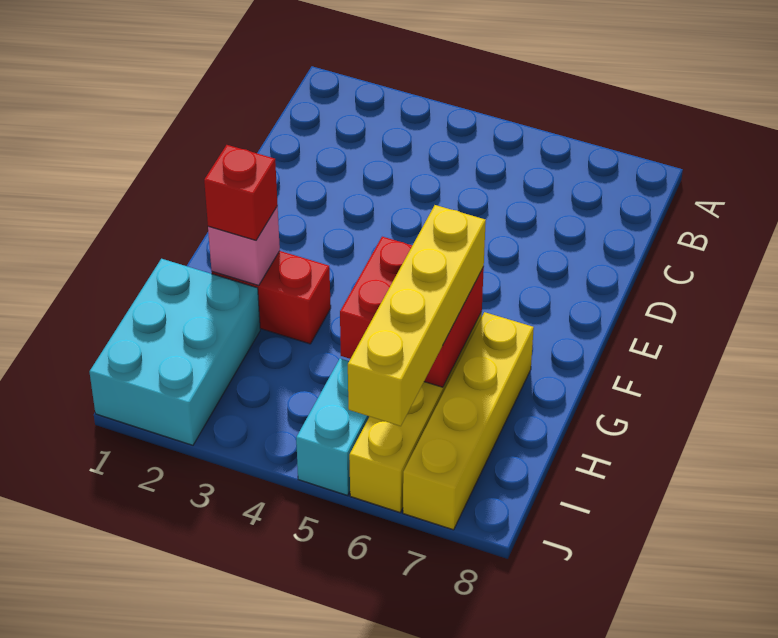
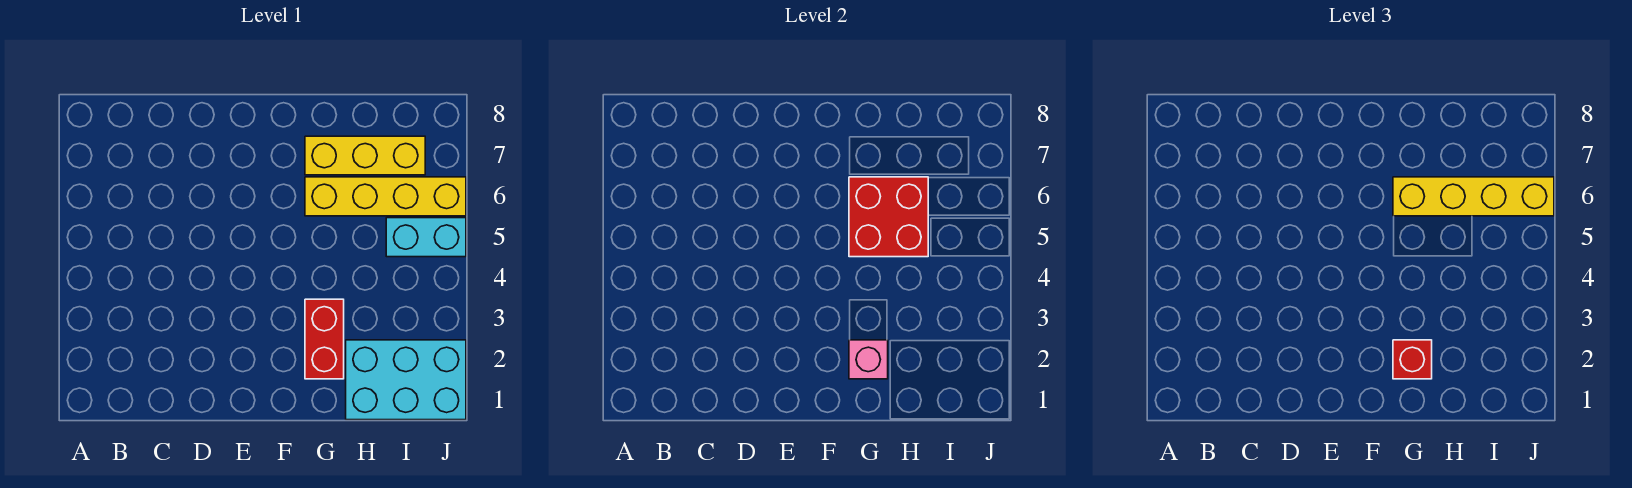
yellow brick G7:J7 level 1 -> yellow brick G7:I7 level 1

